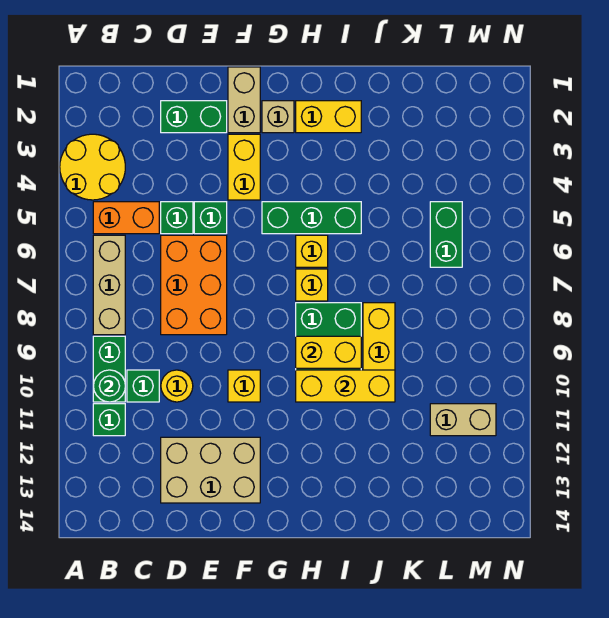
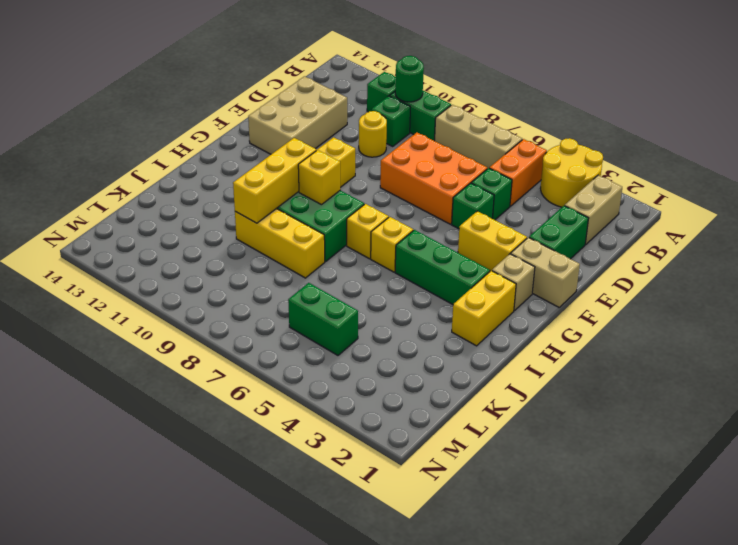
green brick G5:I5 level 1 -> green brick H3:H5 level 1
yellow brick H9:I9 level 2 -> yellow brick H9 level 2
tan brick L11:M11 level 1 -> tan brick B2:C2 level 1

